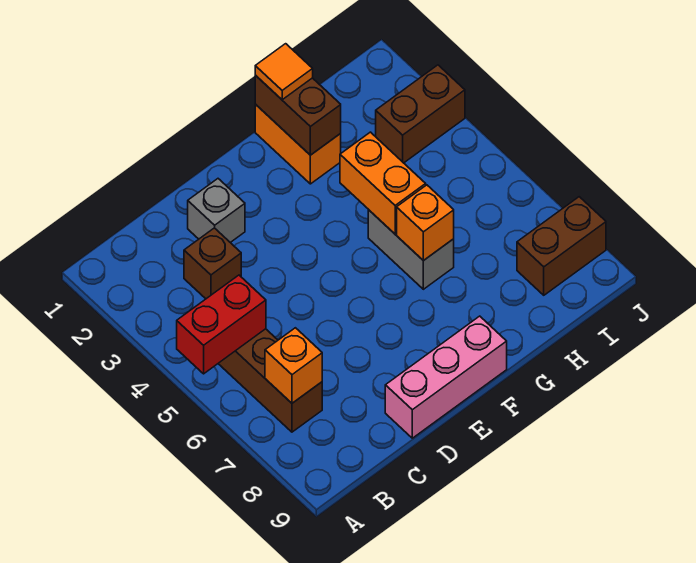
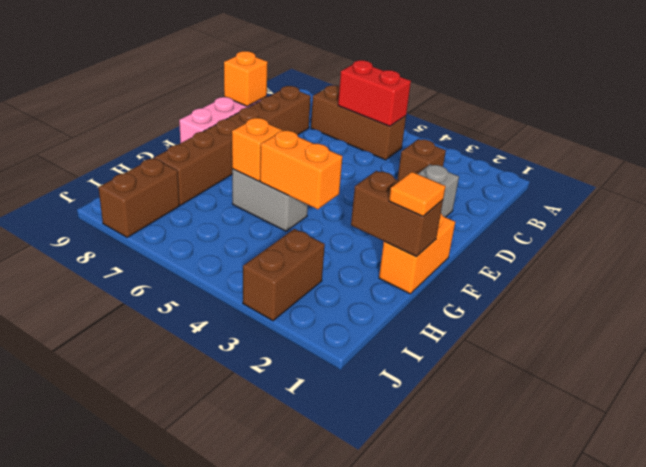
red brick A5:B5 level 2 -> red brick B5:B6 level 2
orange brick B7 level 2 -> orange brick D9 level 2
none -> brown brick C8:H8 level 1
orange brick G1:G2 level 1 -> orange brick F1:G1 level 1

